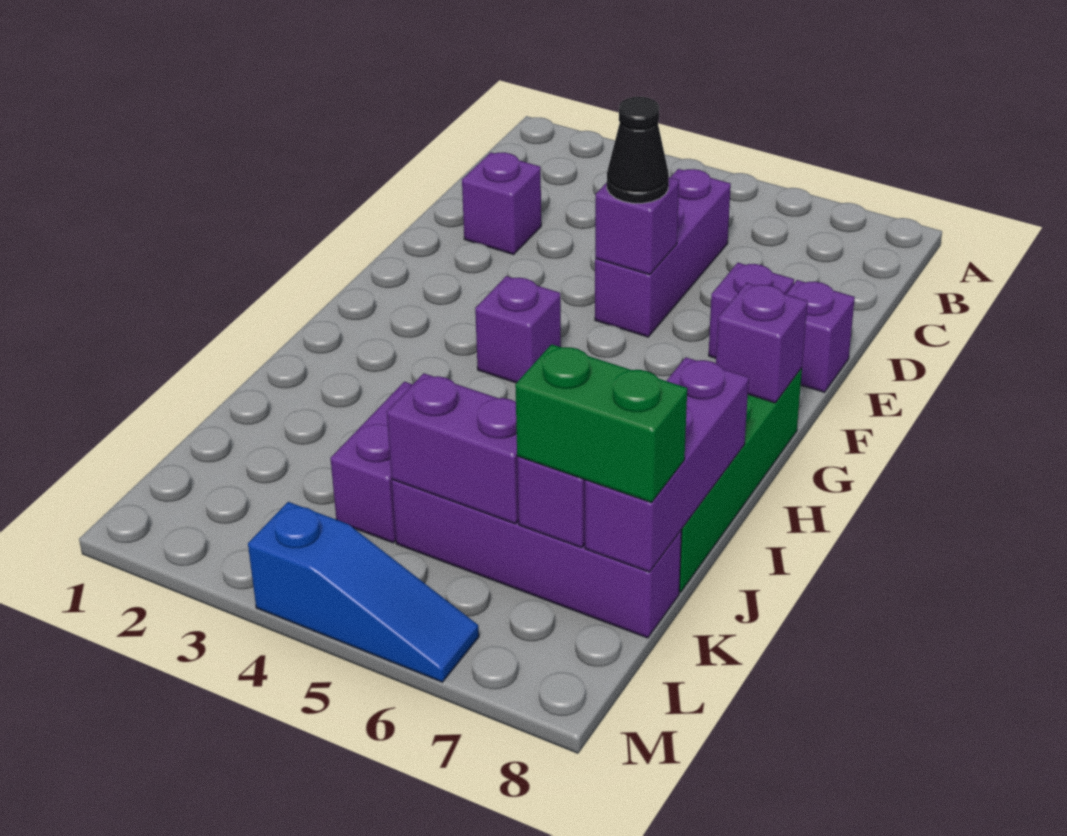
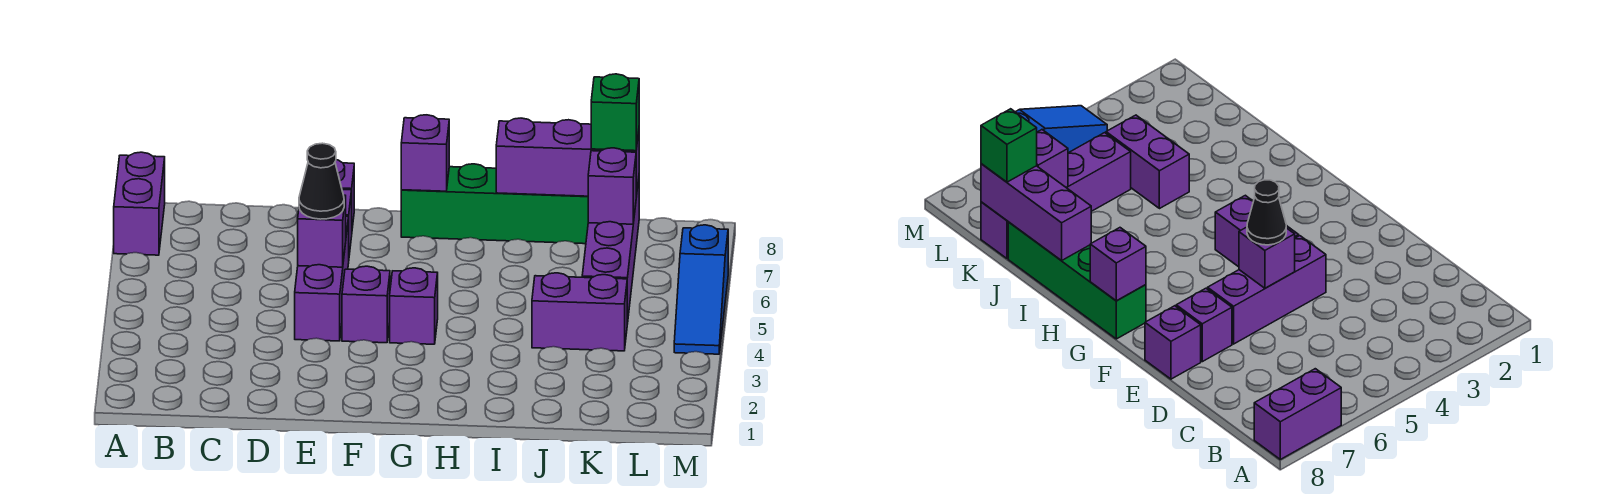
purple brick C5:E5 level 1 -> purple brick E4:E6 level 1
purple brick D2 level 1 -> purple brick F4 level 1
purple brick K5:K6 level 2 -> purple brick A7:A8 level 1
green brick K7:K8 level 3 -> green brick K8 level 3
blue slope M4:M6 level 1 top 4 -> blue slope M4:M6 level 1 top 6

